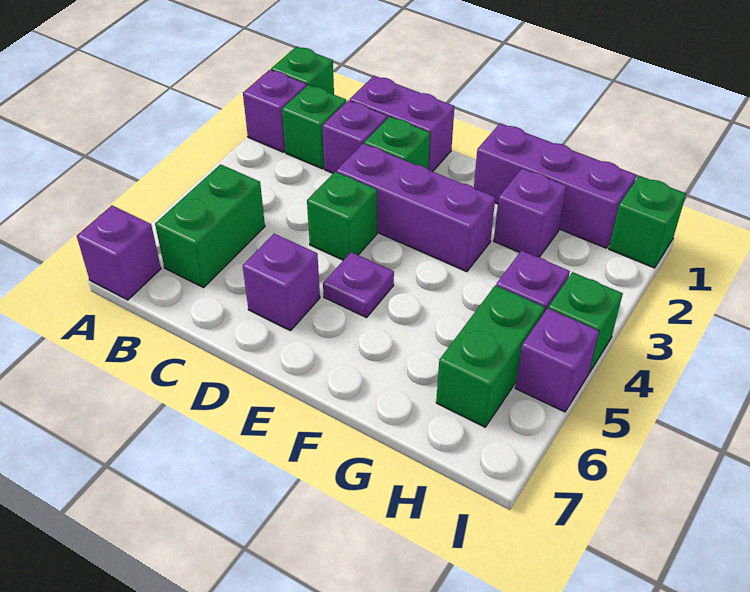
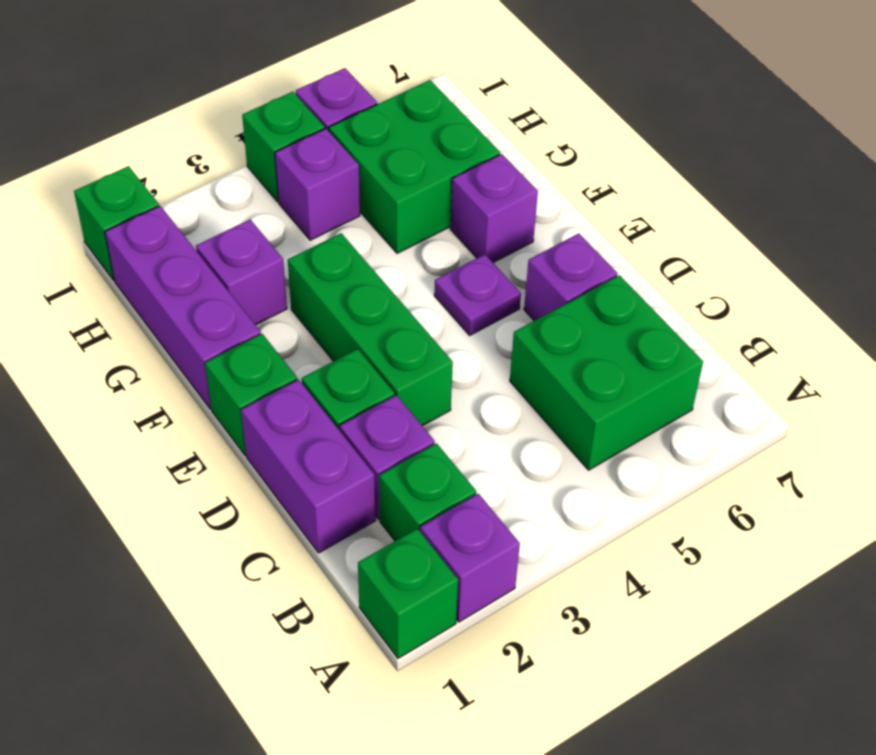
purple brick A7 level 1 -> purple brick F6 level 1
green brick B5:B6 level 1 -> green brick B5:C6 level 1
purple brick D3:F3 level 1 -> green brick D3:F3 level 1
green brick D4 level 1 -> green brick E1 level 1
green brick H5:H6 level 1 -> green brick G5:H6 level 1

